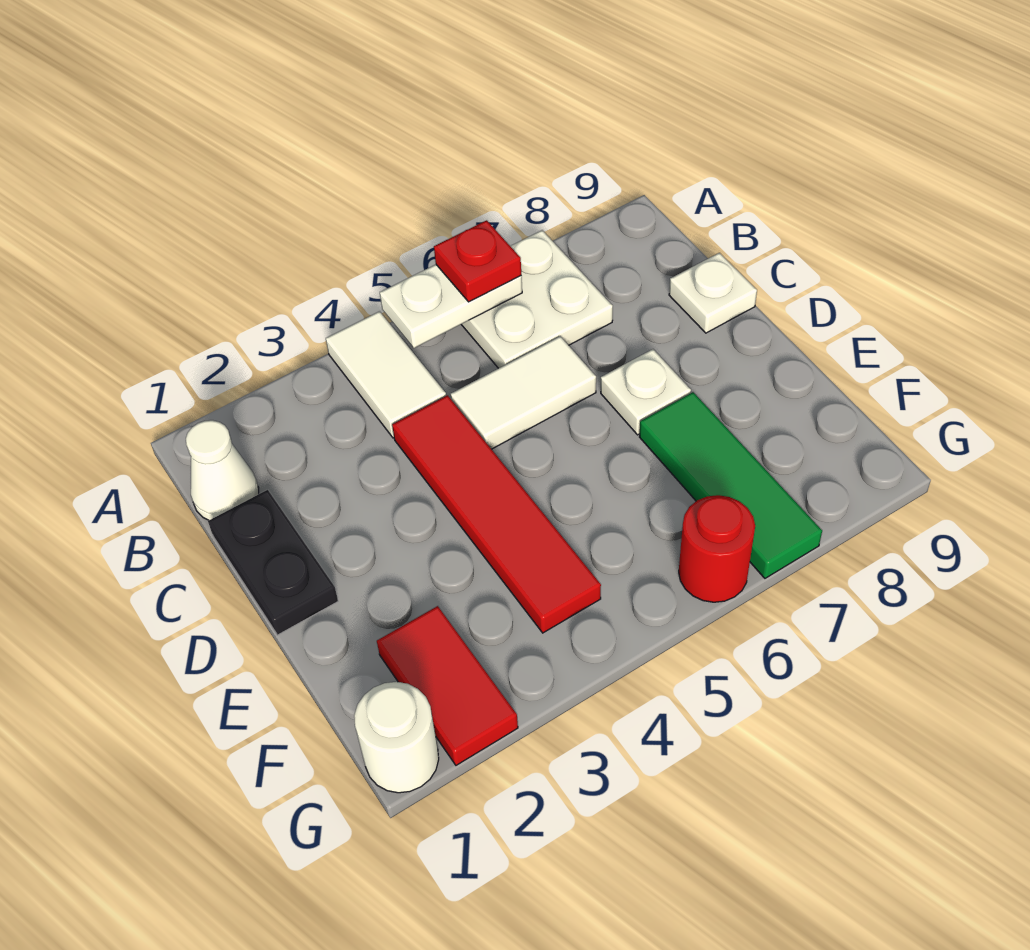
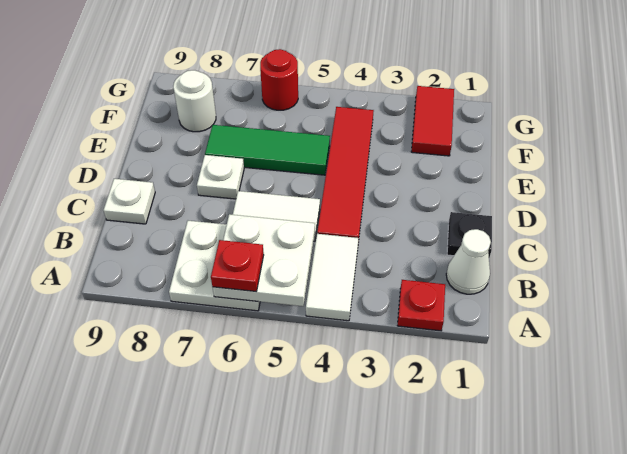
none -> red plate A2 level 1
white plate A5:A6 level 2 -> white plate A5:B6 level 2
black plate C1:D1 level 1 -> black plate C1 level 1
green tile E7:G7 level 1 -> green tile E5:E7 level 1
white round brick G1 level 1 -> white round brick F8 level 1

